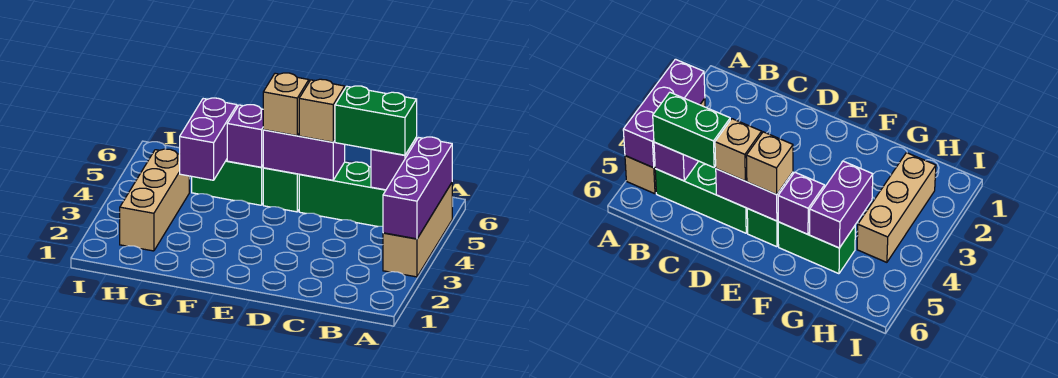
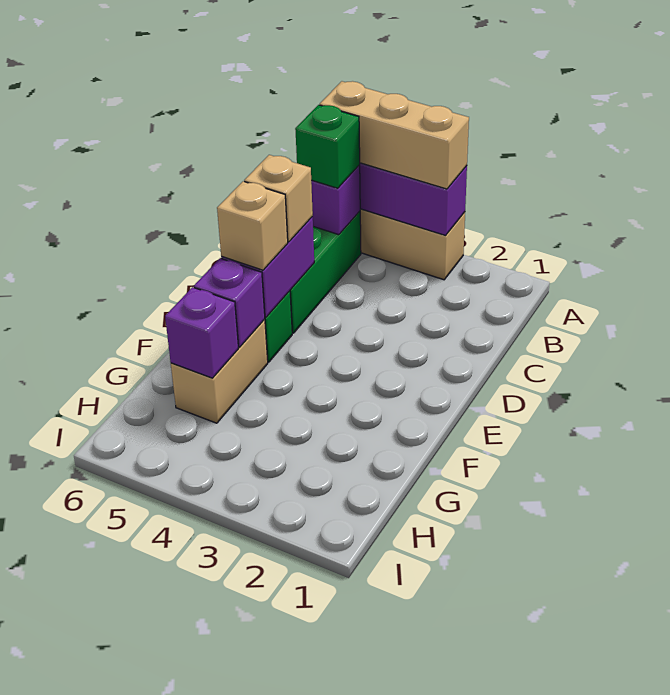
green brick B5:C5 level 3 -> green brick B5 level 3
green brick F5:G5 level 1 -> tan brick F5:G5 level 1
purple brick G4:G5 level 2 -> purple brick G5 level 2
tan brick H2:H4 level 1 -> tan brick A3:A5 level 3

